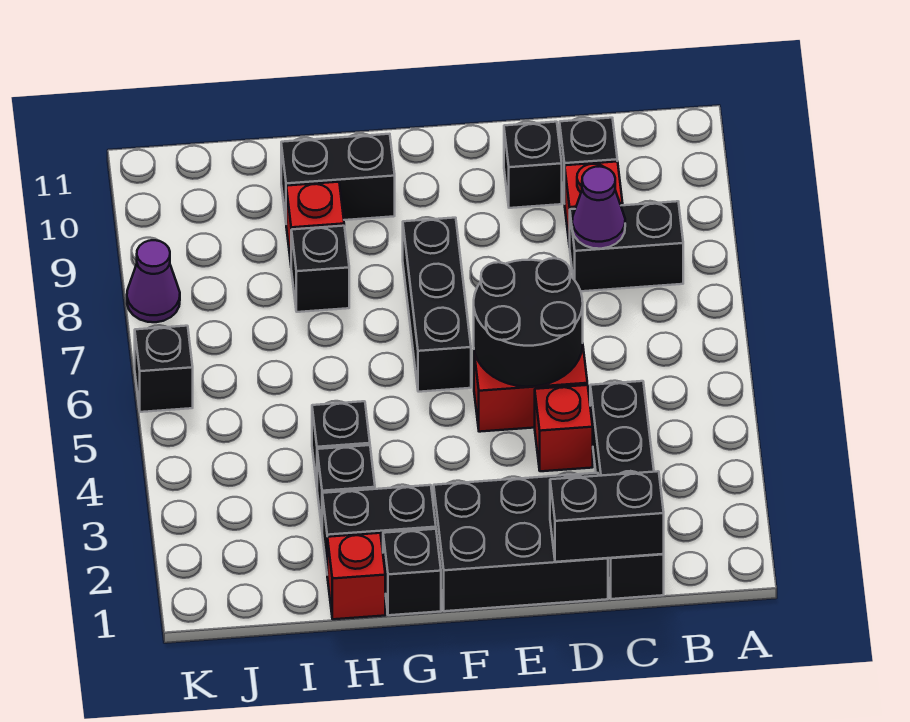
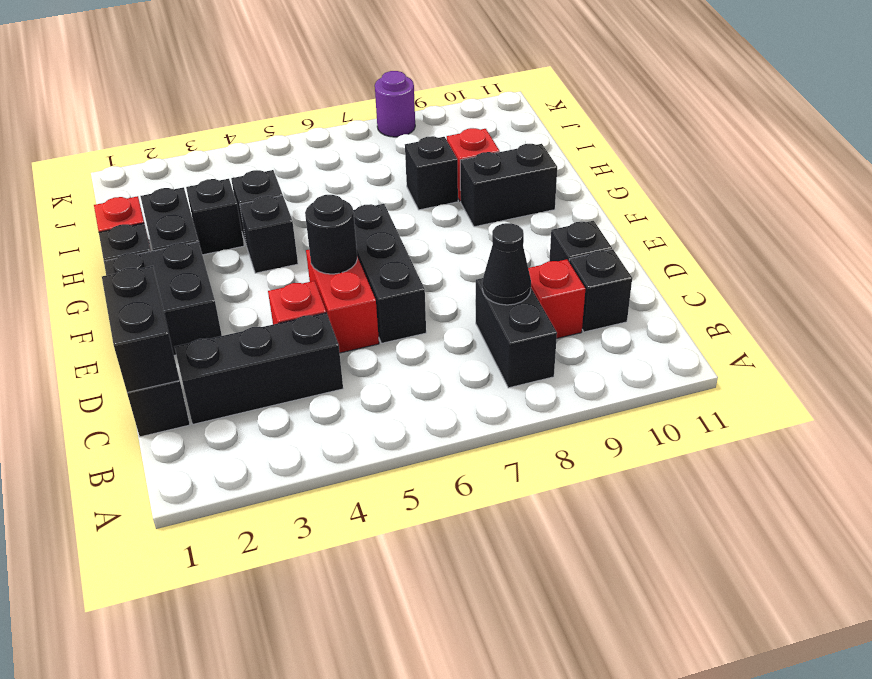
purple cone C8 level 2 -> black cone C8 level 2
black brick D1:F2 level 1 -> black brick E1:F2 level 1
black round brick D5:E6 level 2 -> black round brick E5 level 2
black brick F6:F8 level 1 -> black brick D6:F6 level 1
black brick G10:H10 level 1 -> black brick G9:G10 level 1
black brick K6 level 1 -> black brick G4 level 1
purple cone K8 level 1 -> purple round brick K8 level 1

